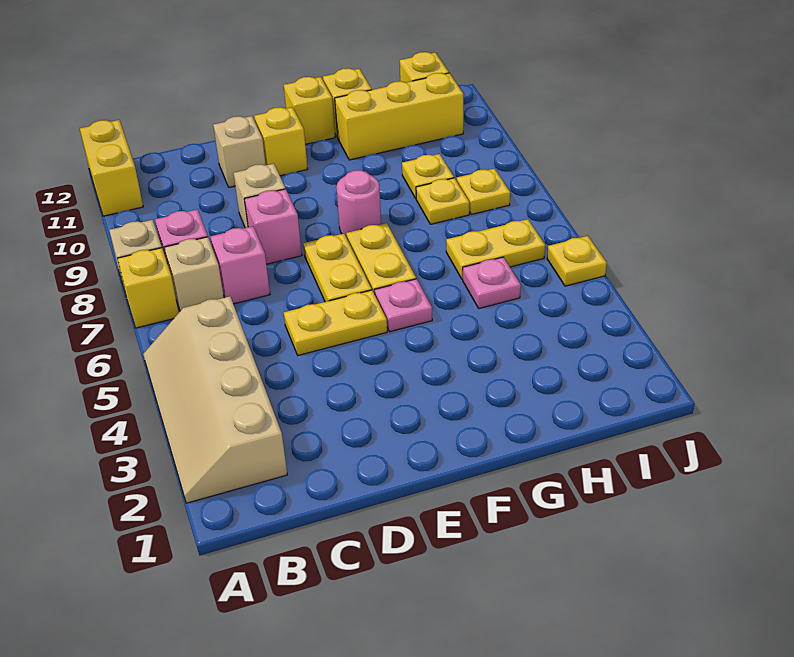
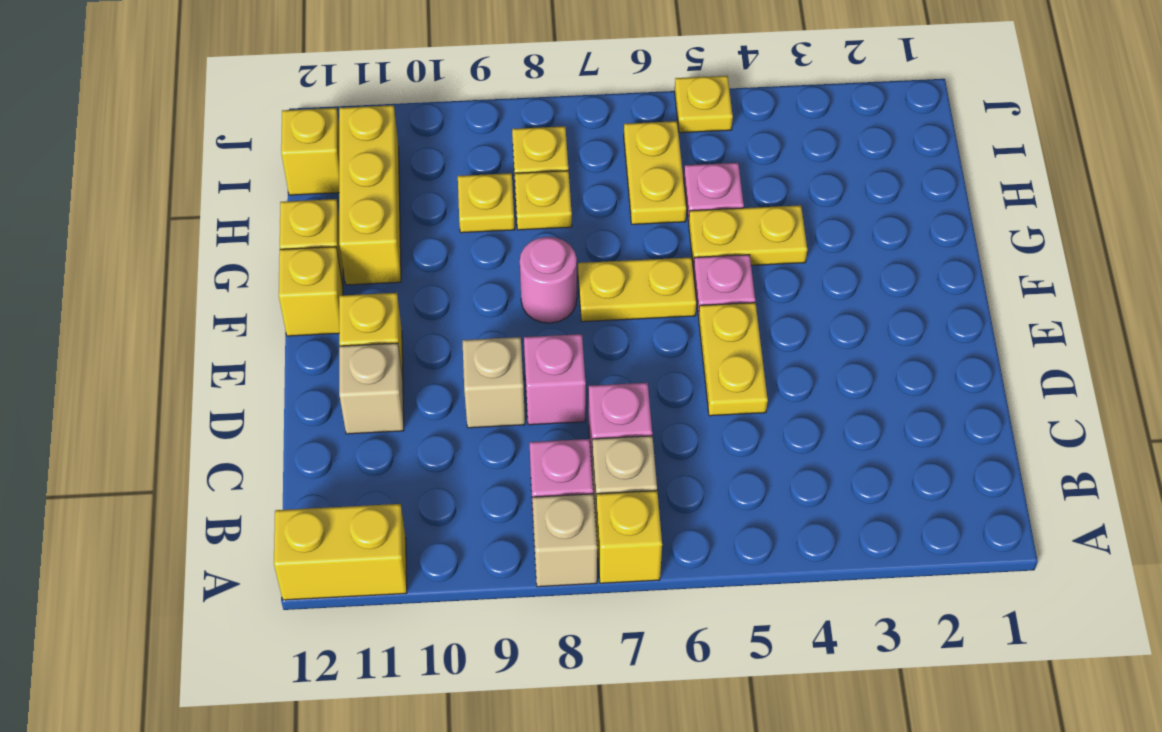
tan slope A2:B5 level 1 top B -> none
yellow plate E6:E7 level 1 -> yellow plate G4:G5 level 1

